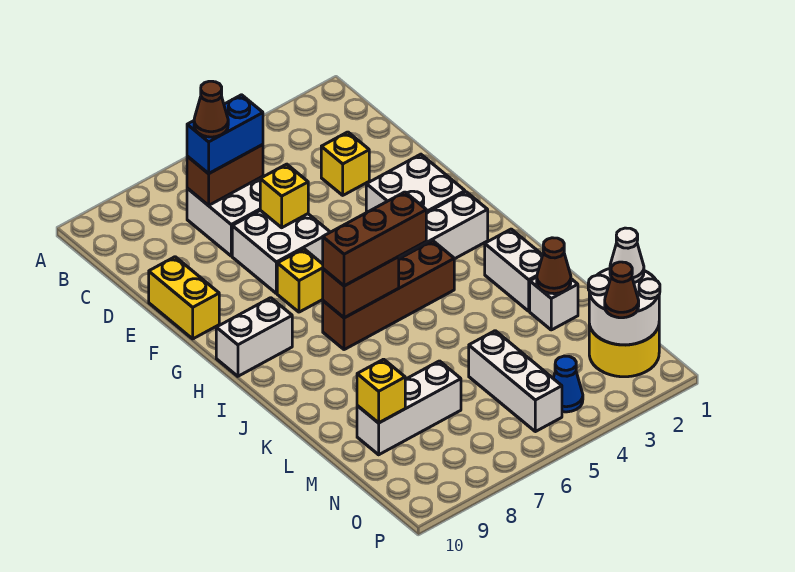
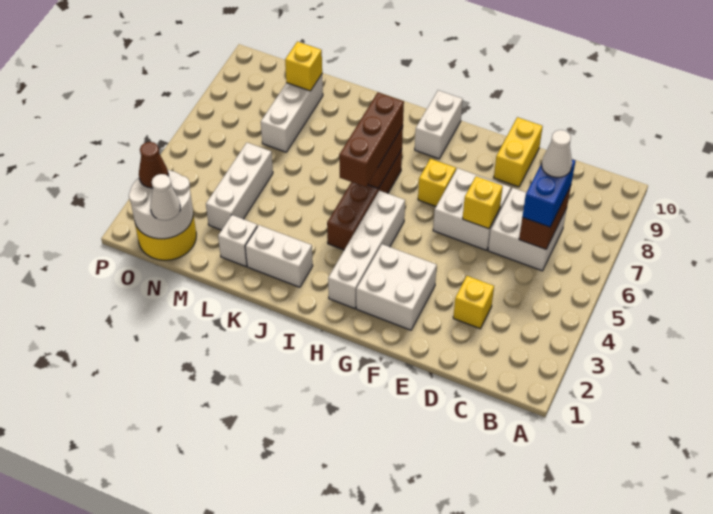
brown cone C7 level 4 -> white cone C7 level 4
yellow brick E10:F10 level 1 -> yellow brick E9:E10 level 1
brown cone L2 level 2 -> none
white brick M5:O5 level 1 -> white brick M3:M5 level 1
blue cone O4 level 1 -> none

